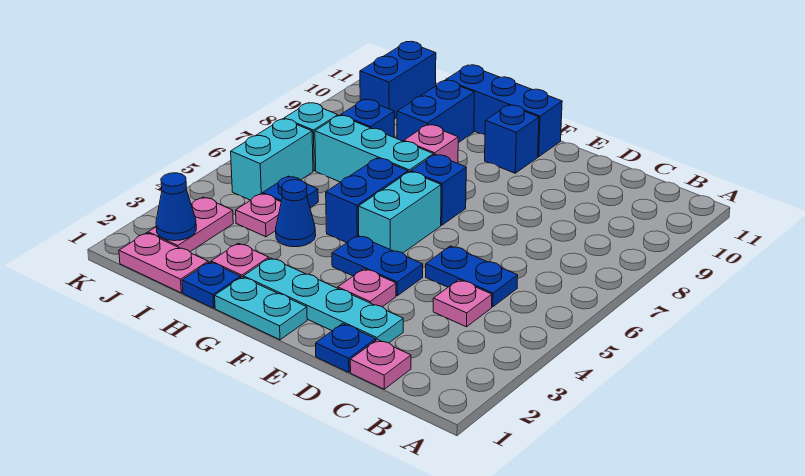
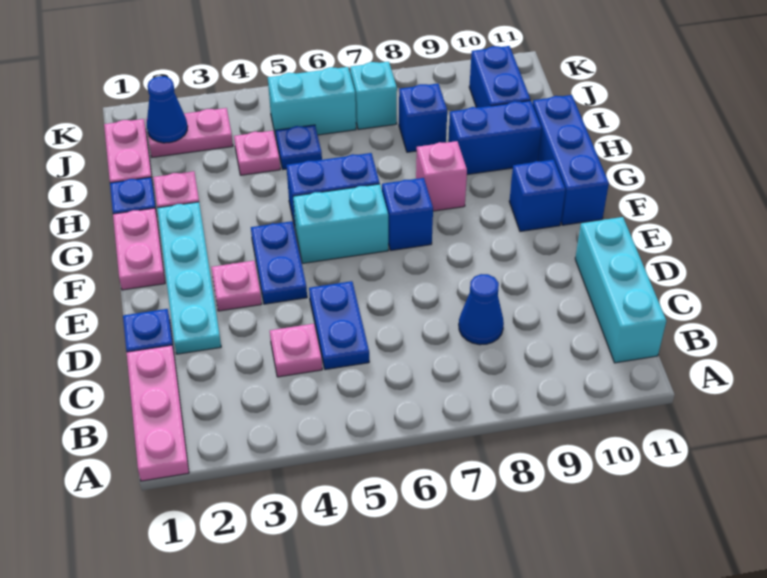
pink plate C1 level 1 -> pink plate A1:C1 level 1
cyan plate F1:G1 level 1 -> pink plate F1:G1 level 1
cyan brick G7:I7 level 1 -> cyan brick B11:D11 level 1
blue cone H4 level 1 -> blue cone C8 level 1
blue brick J10:J11 level 1 -> blue brick I10:J10 level 1

